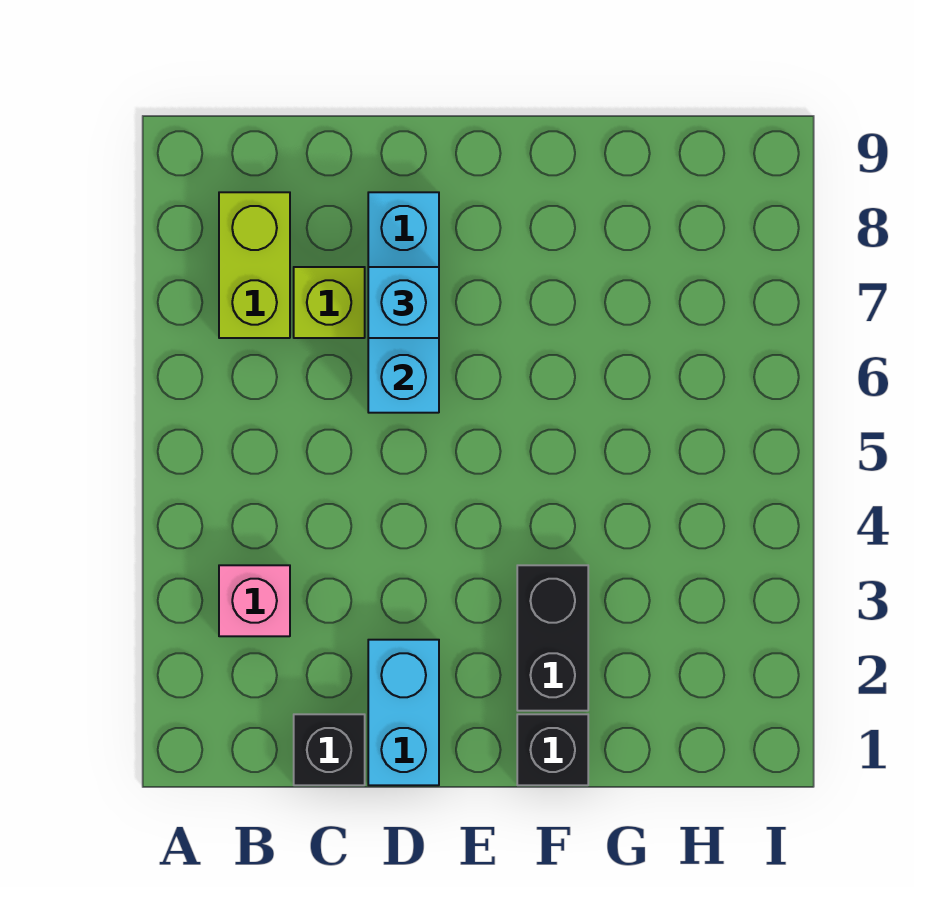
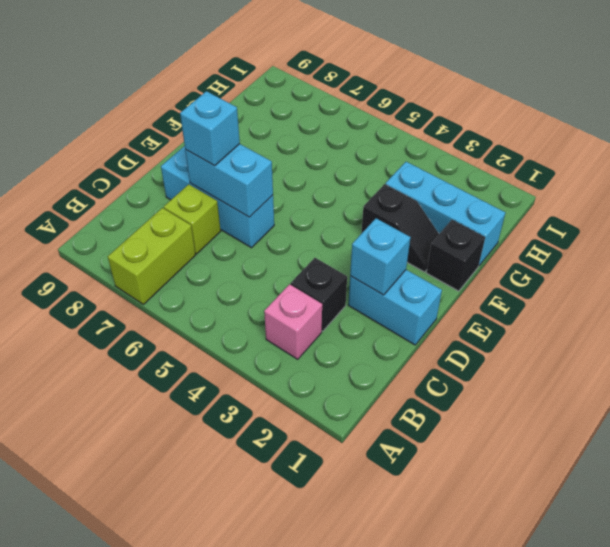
lime brick B7:B8 level 1 -> lime brick A7:B7 level 1
black brick C1 level 1 -> black brick C3 level 1
none -> cyan brick D2 level 2
black brick F2:F3 level 1 -> black slope F2:F3 level 1 top 3
none -> cyan brick G1:G3 level 1

